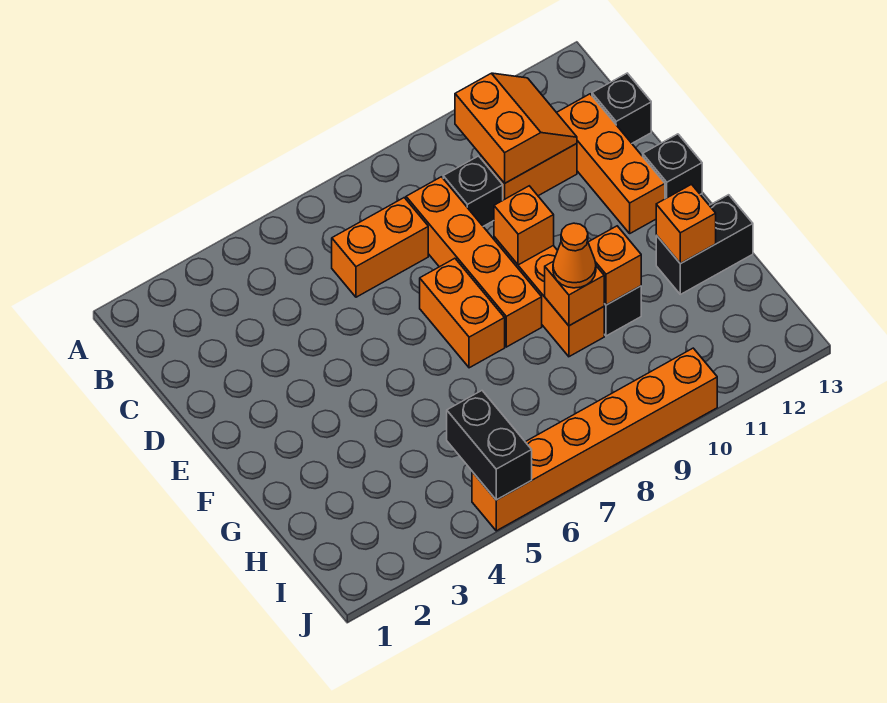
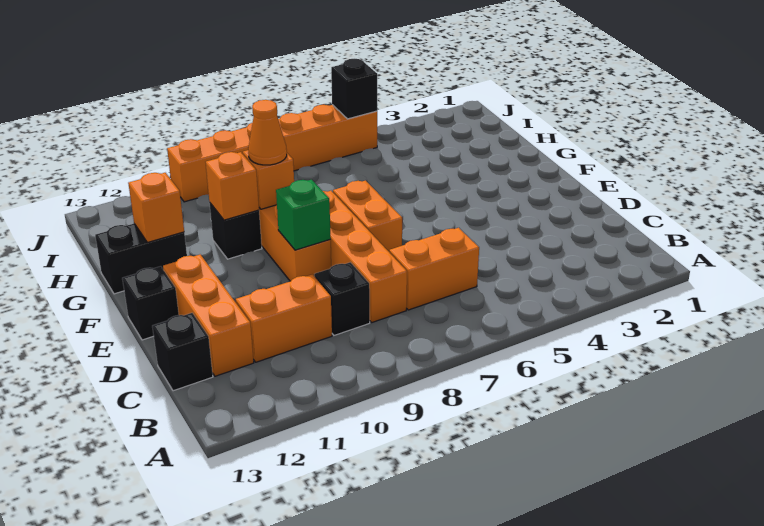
orange slope B10:C11 level 2 top 10 -> none
orange brick E9 level 2 -> green brick E9 level 2
black brick I5:J5 level 2 -> black brick J5 level 2

